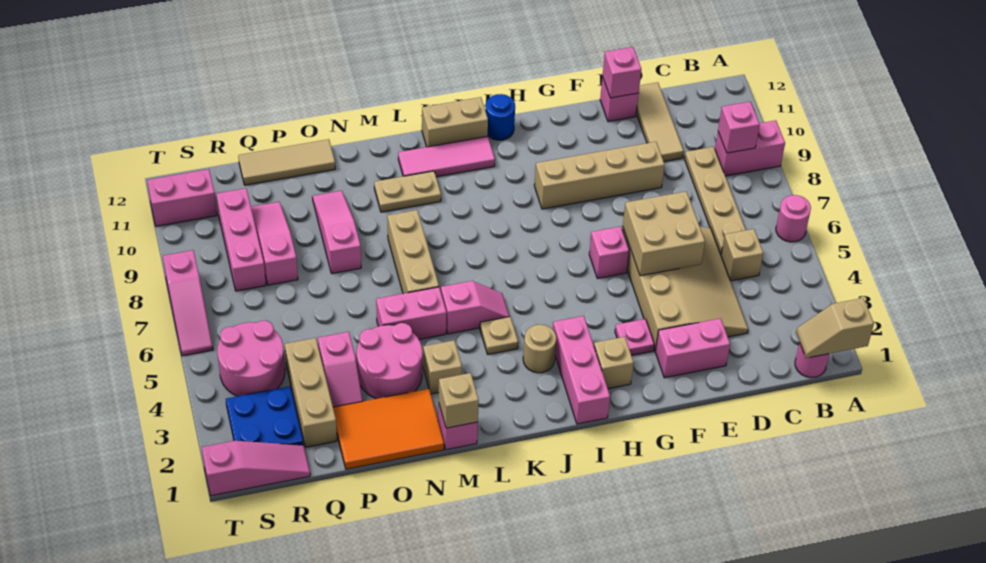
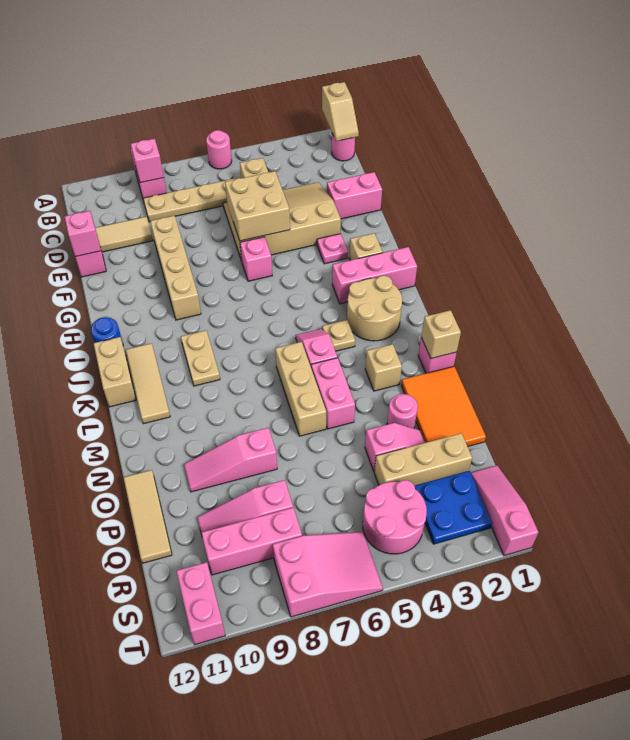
pink brick E2:F2 level 1 -> pink brick E1:E2 level 1
tan round brick J3 level 1 -> tan round brick J2:K3 level 1
pink tile J11:L11 level 1 -> tan tile J11:L11 level 1
tan plate L10:M10 level 1 -> tan plate J9:K9 level 1
tan brick M6:M8 level 1 -> tan brick L6:N6 level 1
pink round brick N3:O4 level 1 -> pink round brick O3 level 1
pink slope T6:T8 level 1 top 8 -> pink slope S6:T8 level 1 top 8

